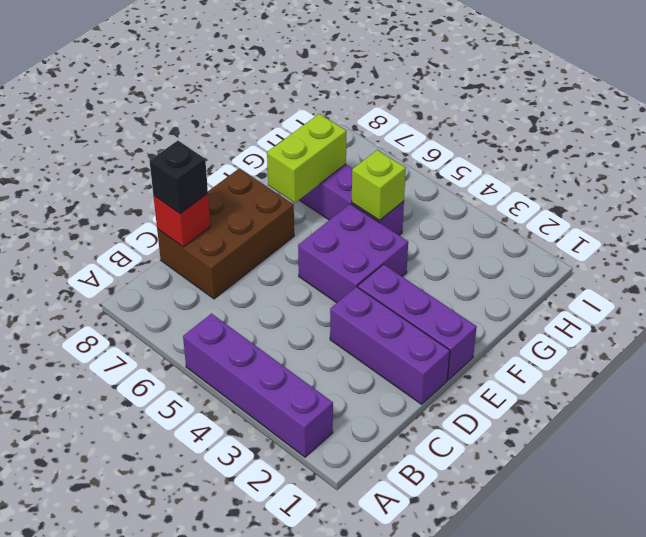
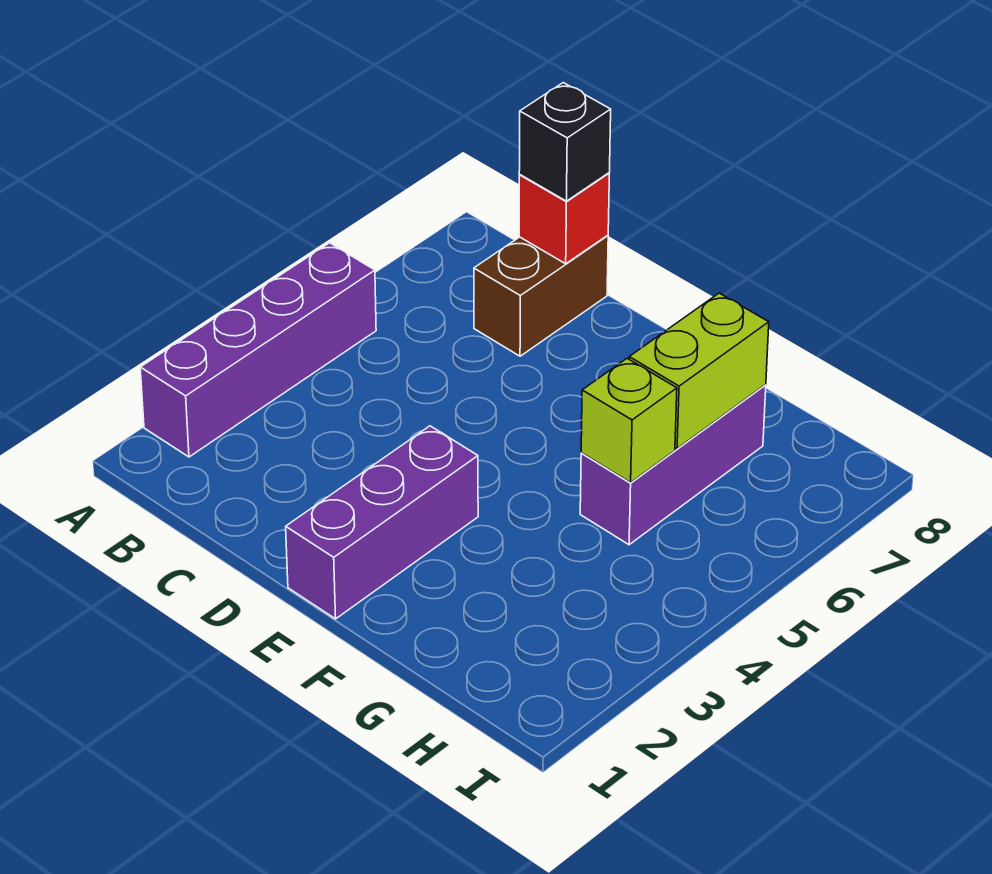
brown brick C7:E8 level 1 -> brown brick C7:C8 level 1
purple brick D1:D3 level 1 -> none
purple brick E4:F5 level 1 -> none
lime brick F7:G7 level 2 -> lime brick G6:G7 level 2

